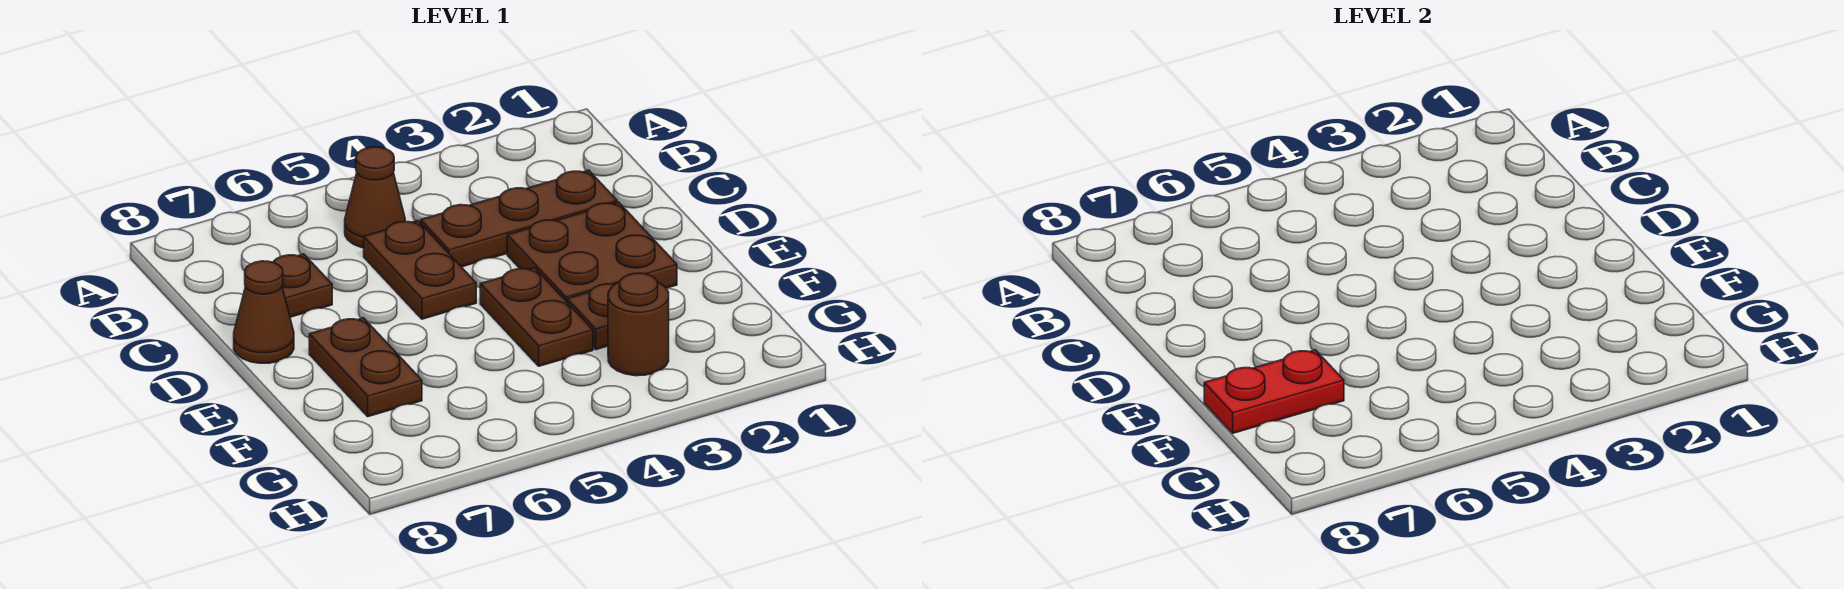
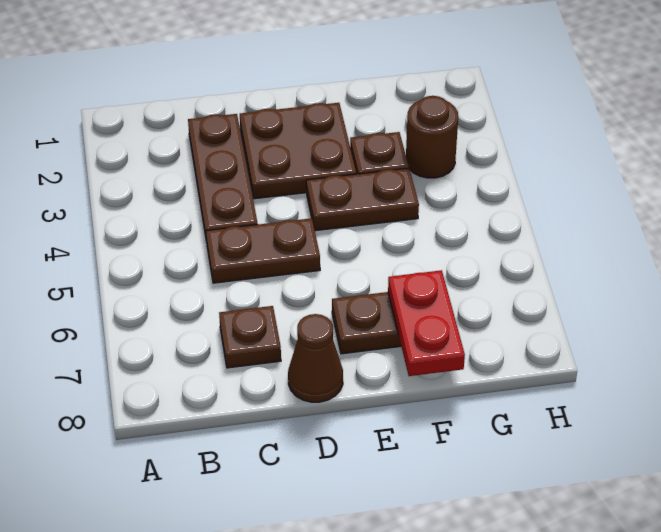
brown cone B5 level 1 -> none

